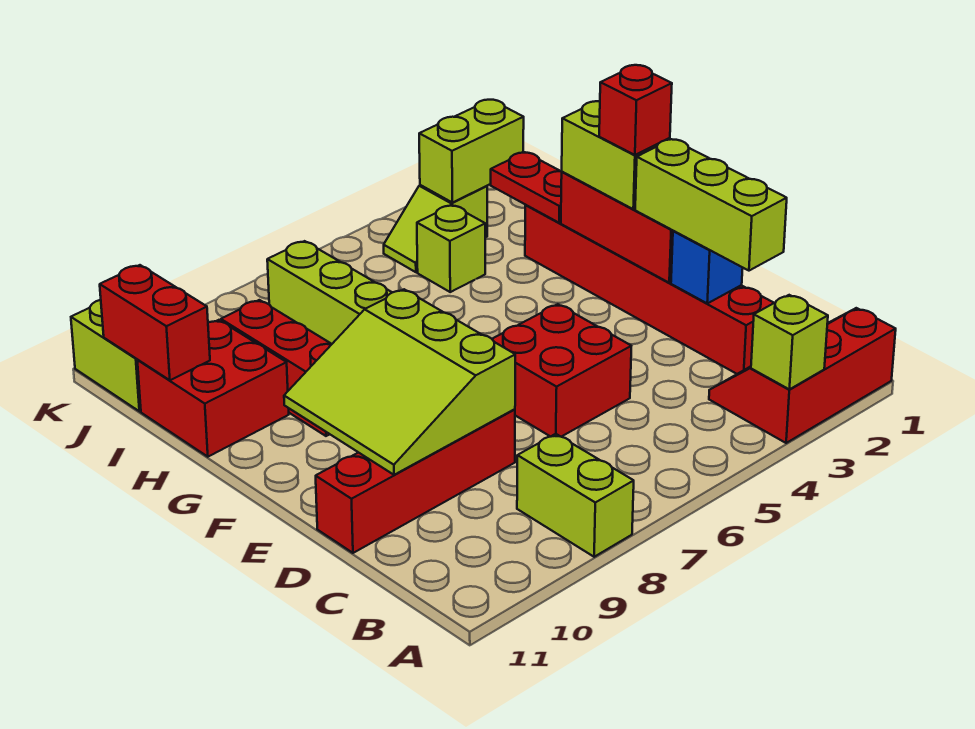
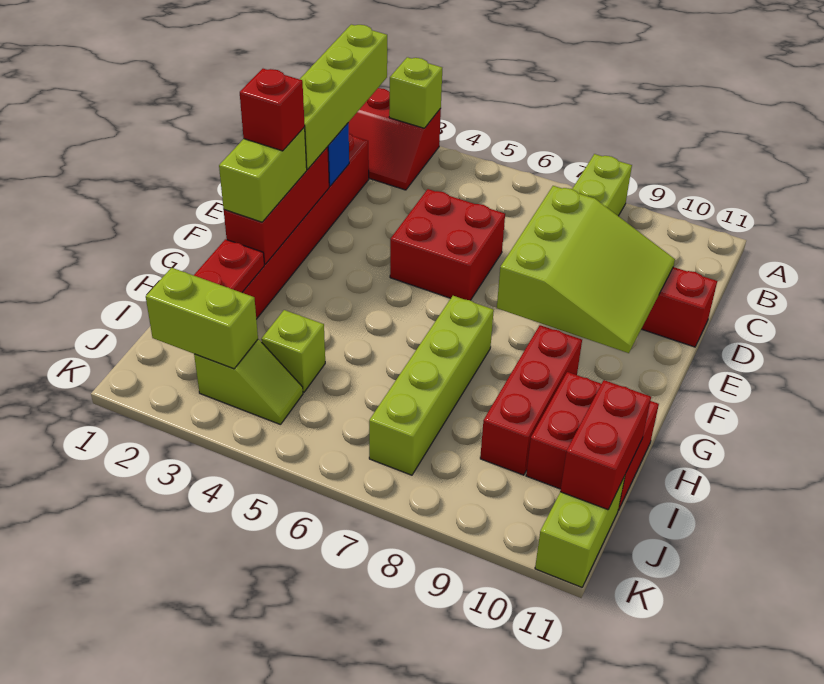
lime brick C2:E2 level 3 -> lime brick B2:E2 level 3

